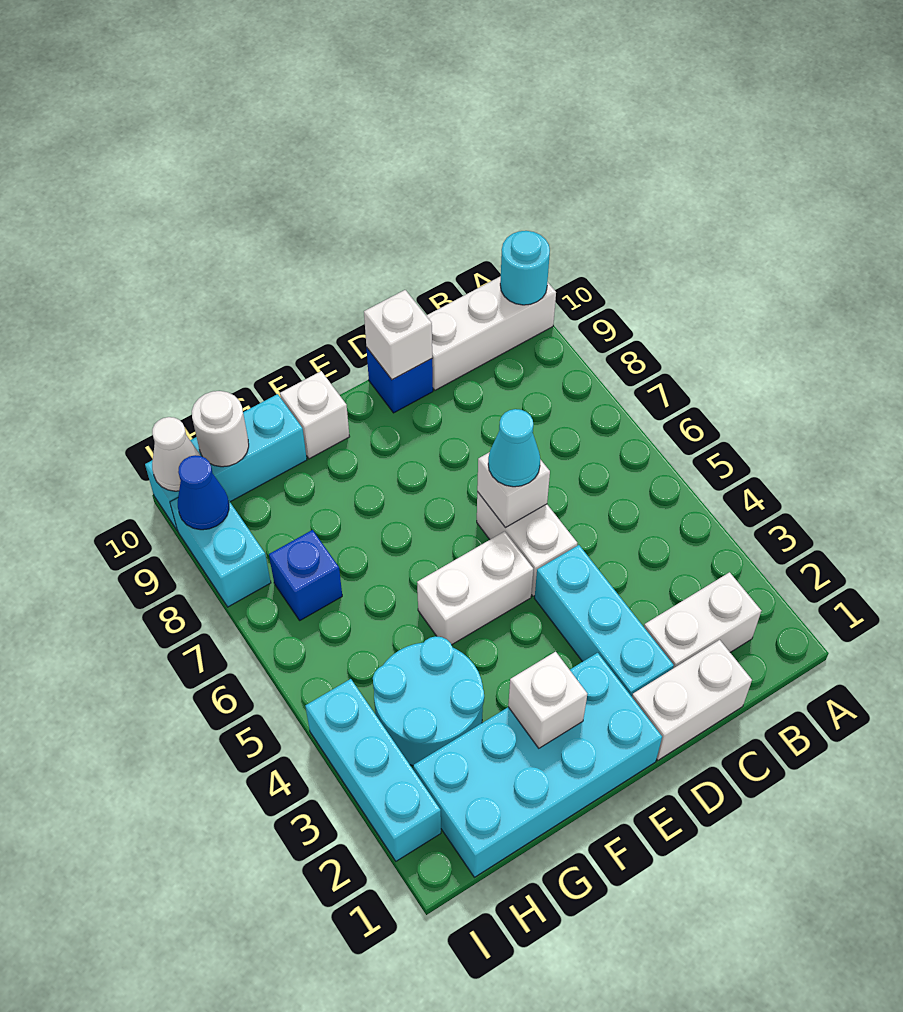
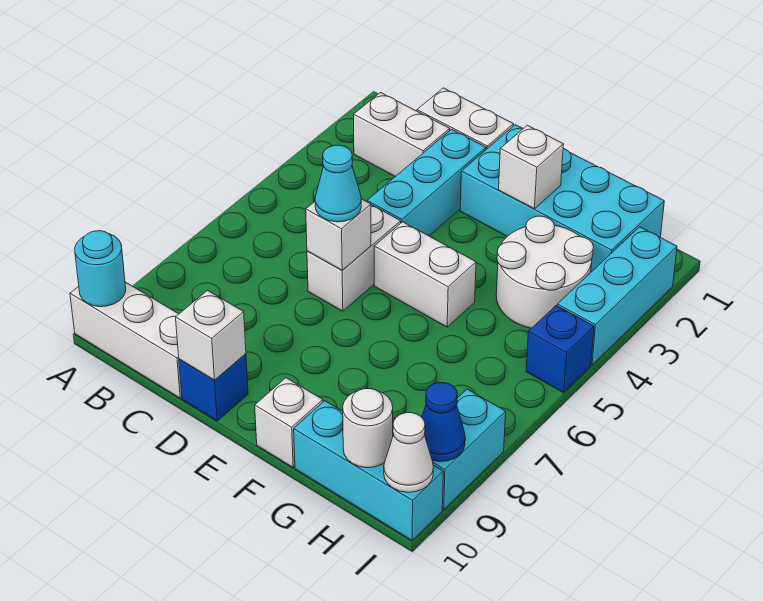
cyan round brick G3:H4 level 1 -> white round brick G3:H4 level 1
blue brick H7 level 1 -> blue brick I5 level 1

